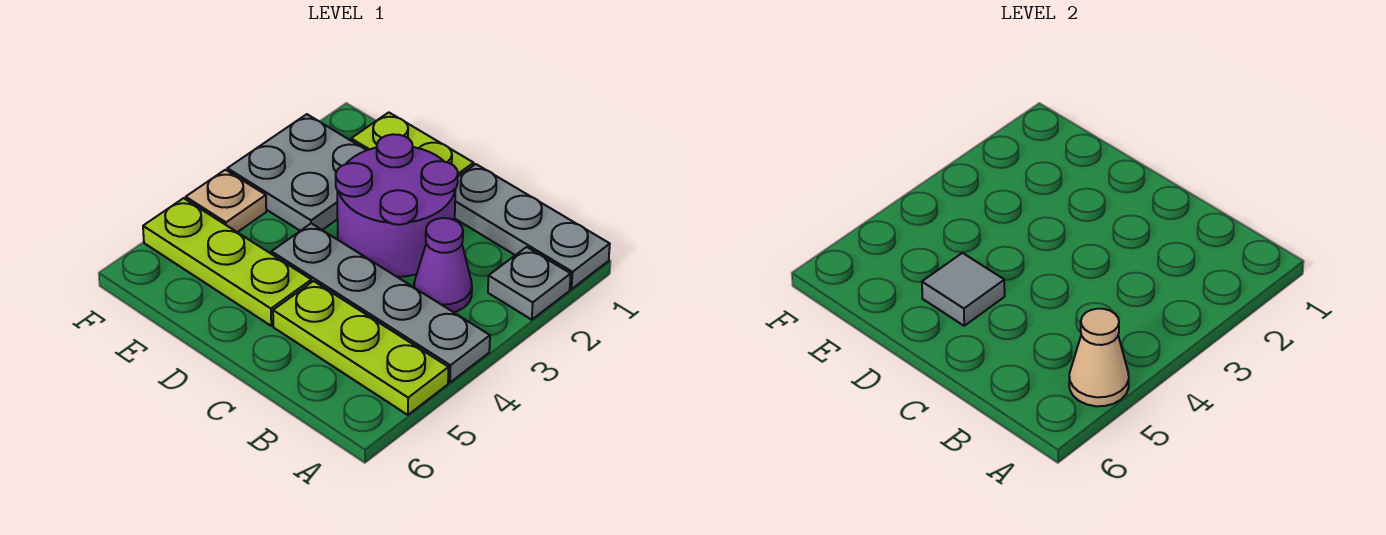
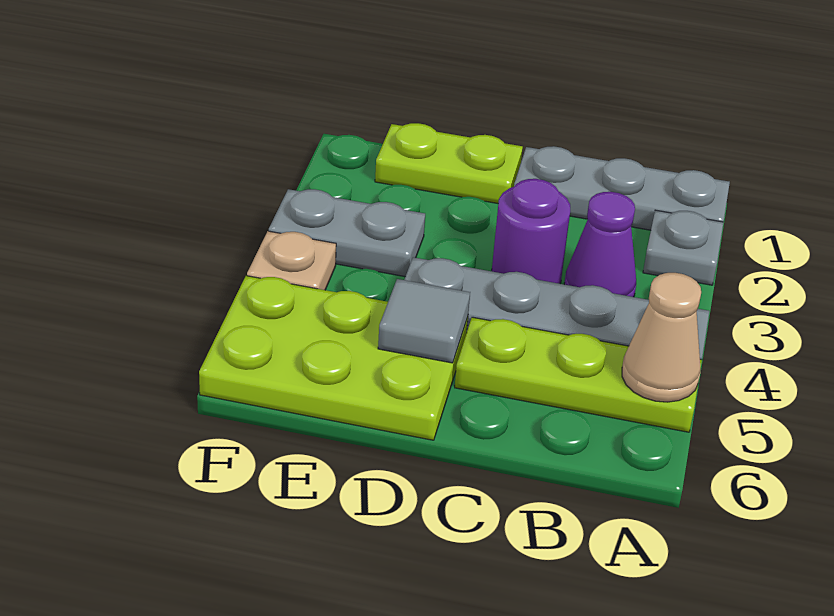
purple round brick C2:D3 level 1 -> purple round brick C3 level 1
lime plate D5:F5 level 1 -> lime plate D5:F6 level 1
grey plate E2:F3 level 1 -> grey plate E3:F3 level 1

